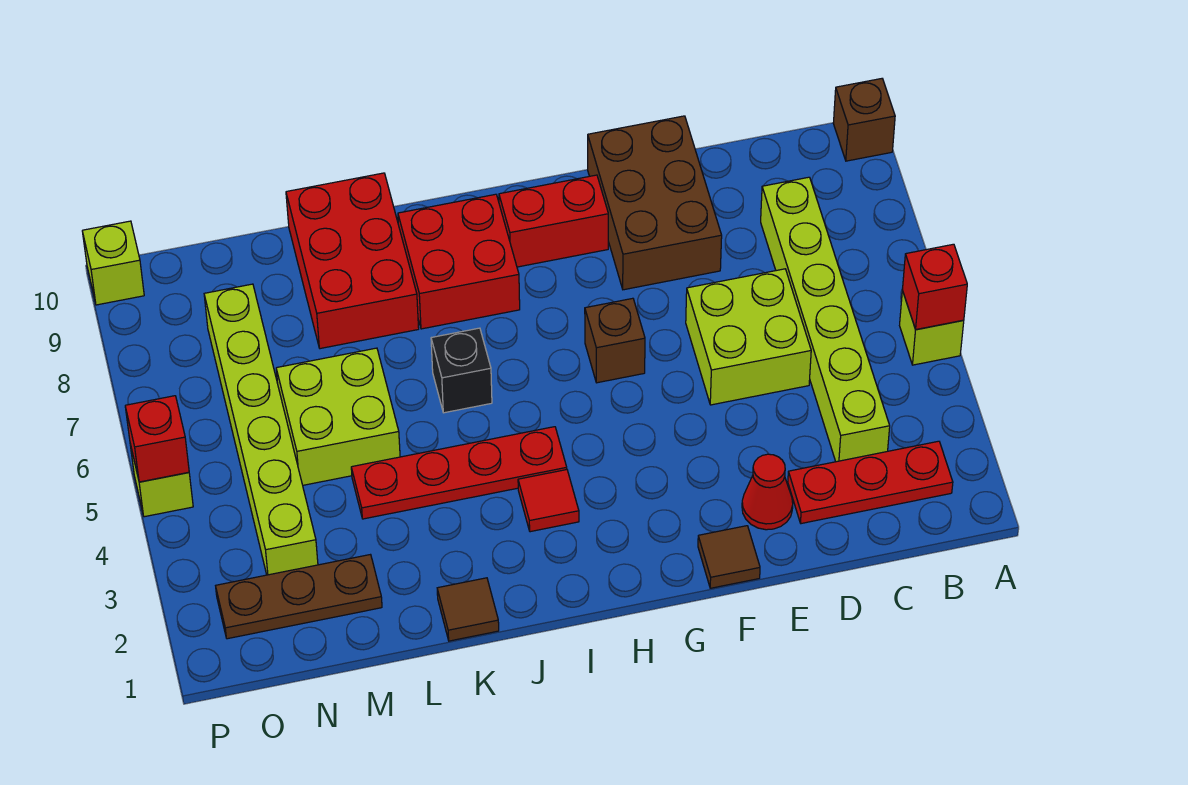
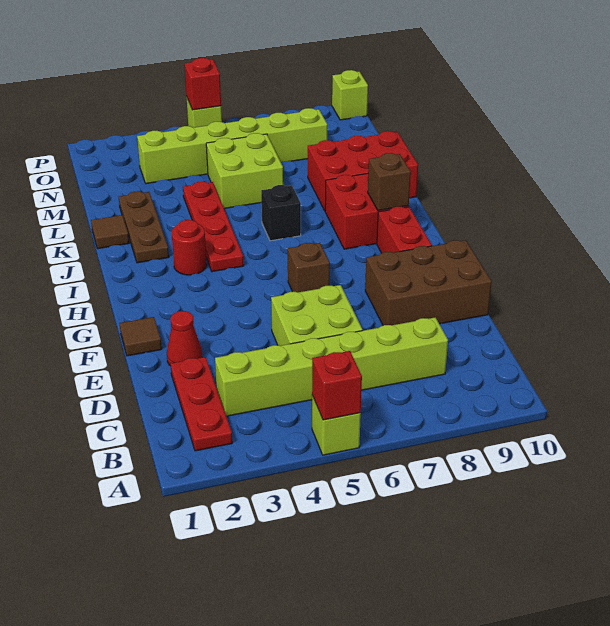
brown brick A10 level 1 -> brown brick I9 level 2
red tile I3 level 1 -> red round brick I3 level 1
brown plate M2:O2 level 1 -> brown plate J2:L2 level 1

